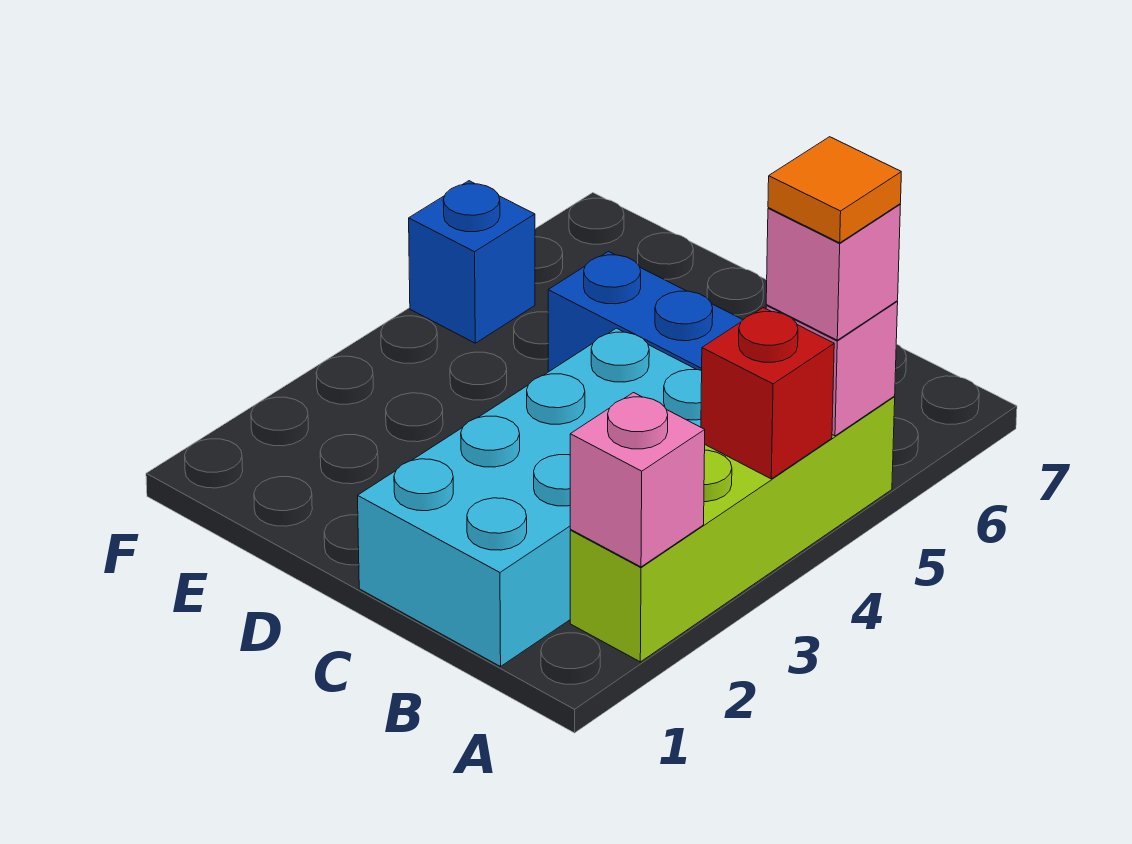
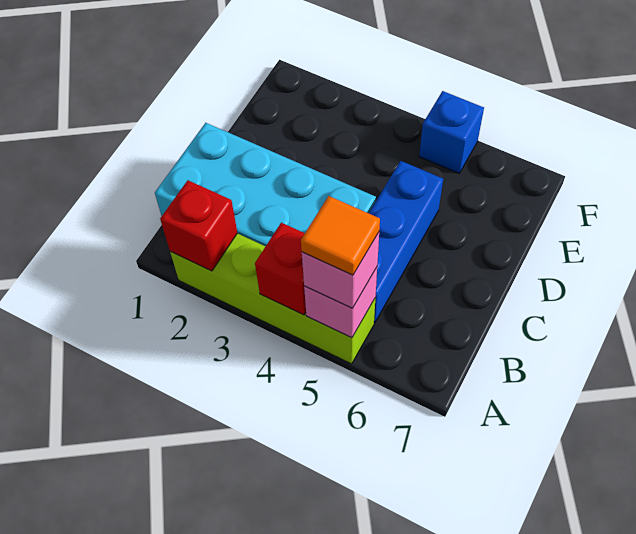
pink brick A2 level 2 -> red brick A2 level 2

